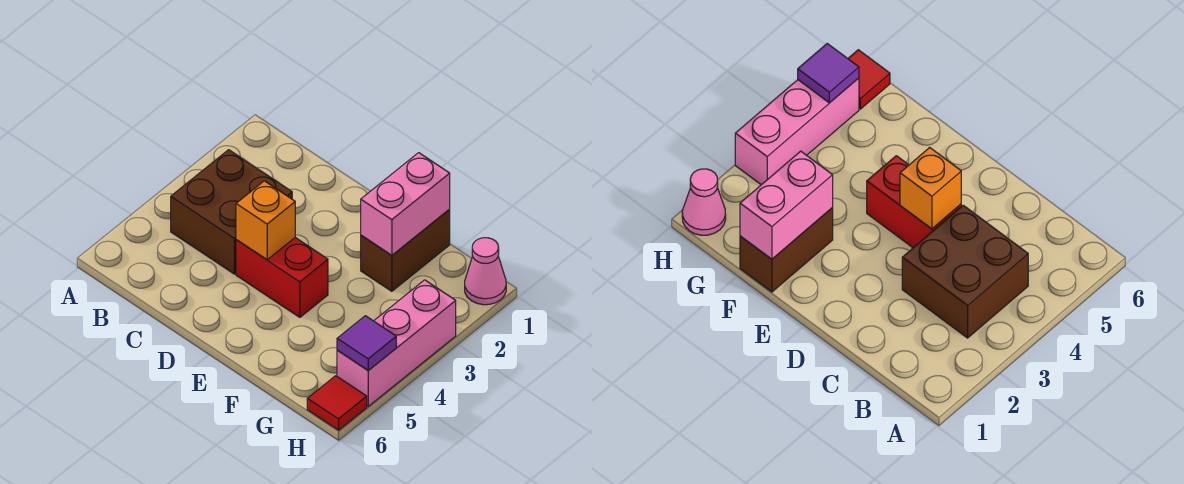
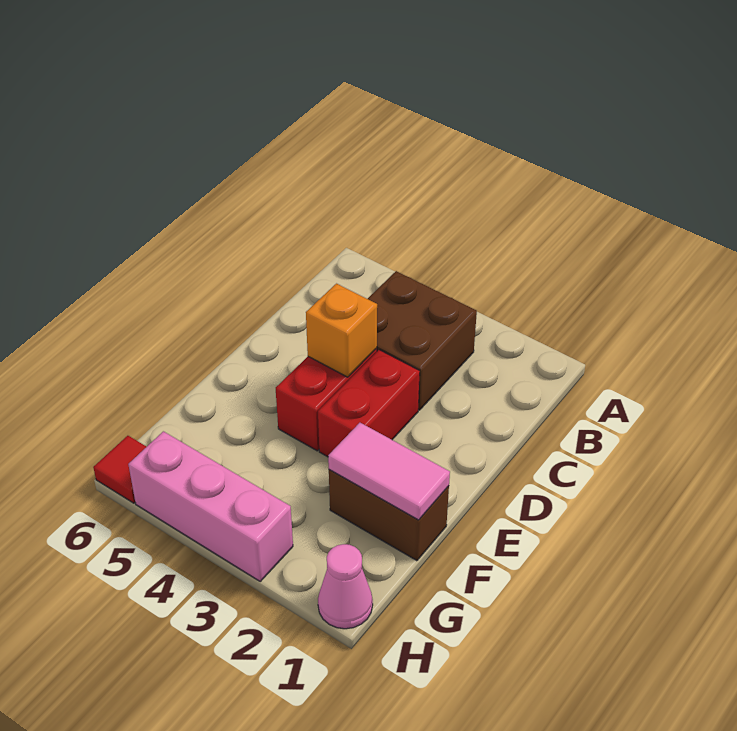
none -> red brick D3:E3 level 1
pink brick F1:F2 level 2 -> pink tile F1:F2 level 2
purple tile H5 level 2 -> none

